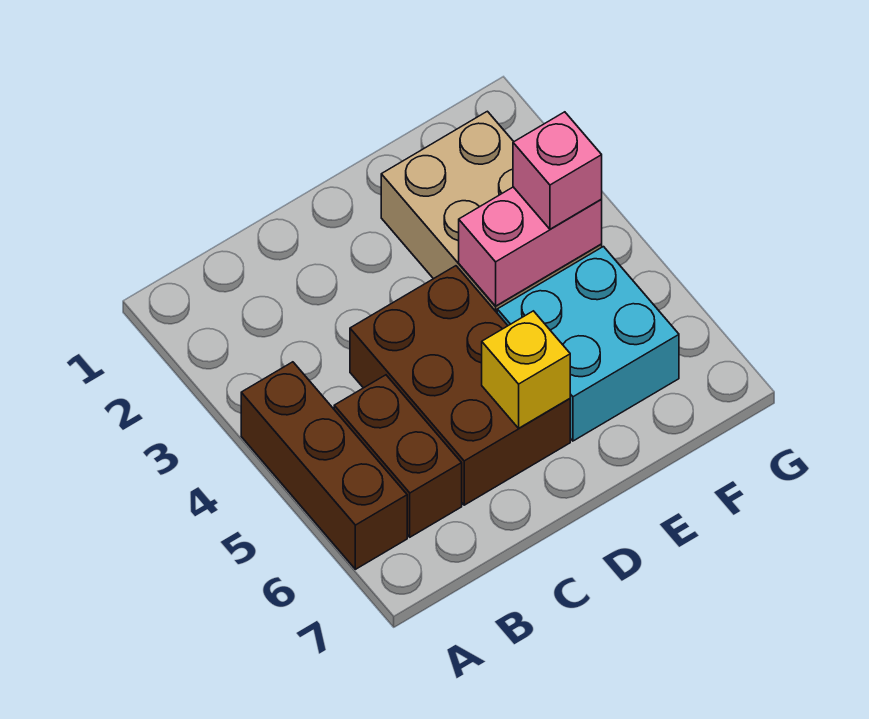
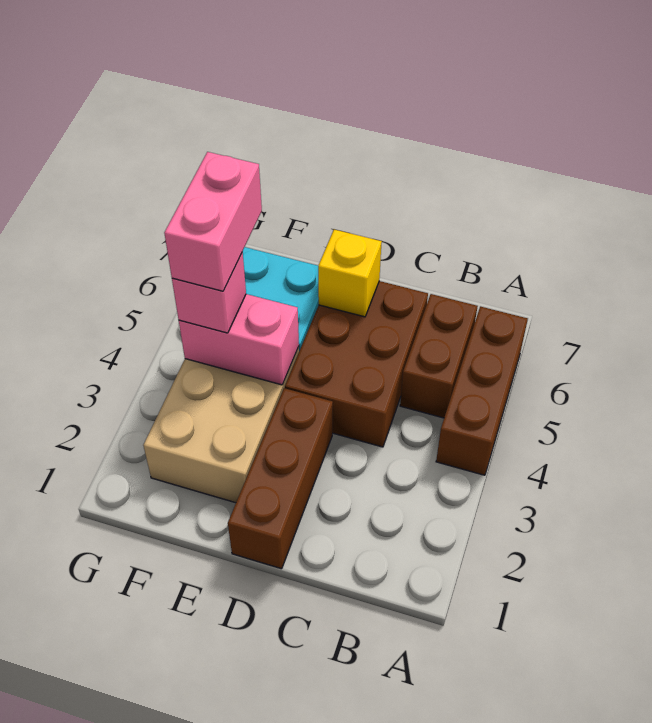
none -> brown brick D1:D3 level 1
none -> pink brick F4:F5 level 4

